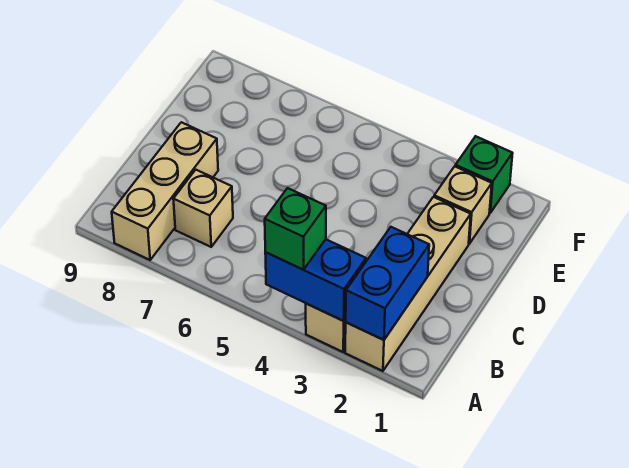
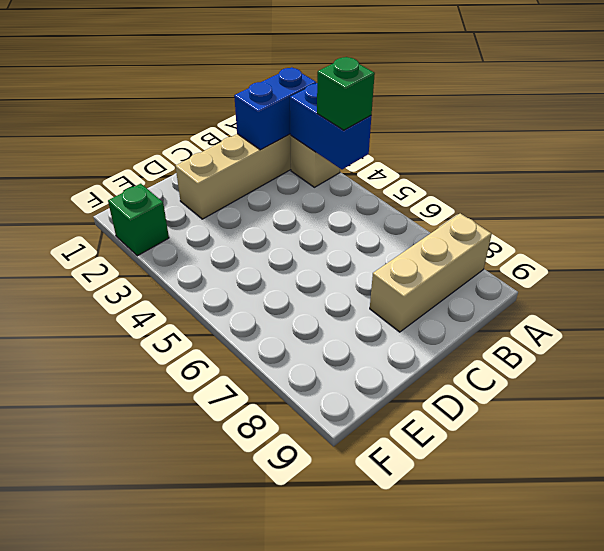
tan brick B7 level 1 -> none
tan brick E2 level 1 -> none

